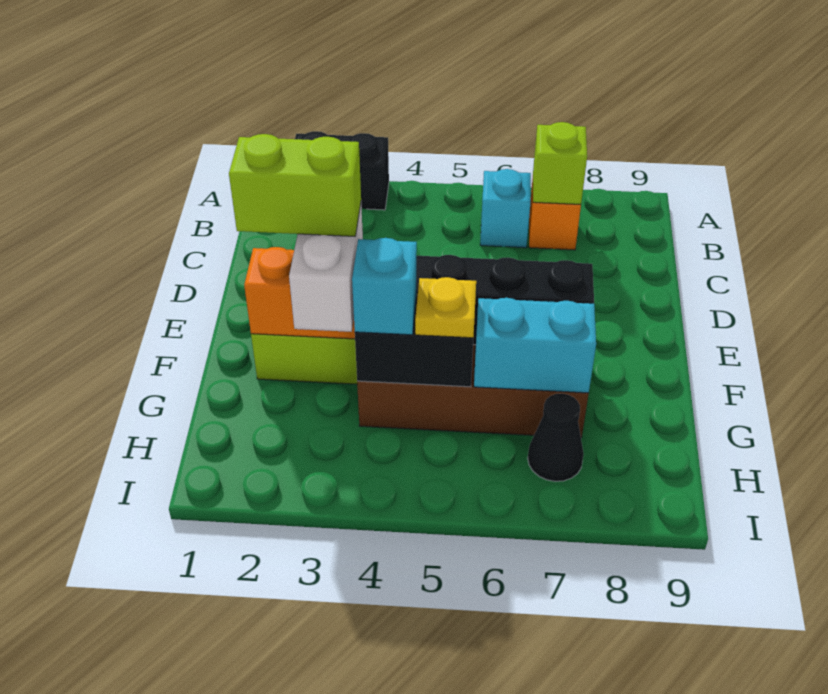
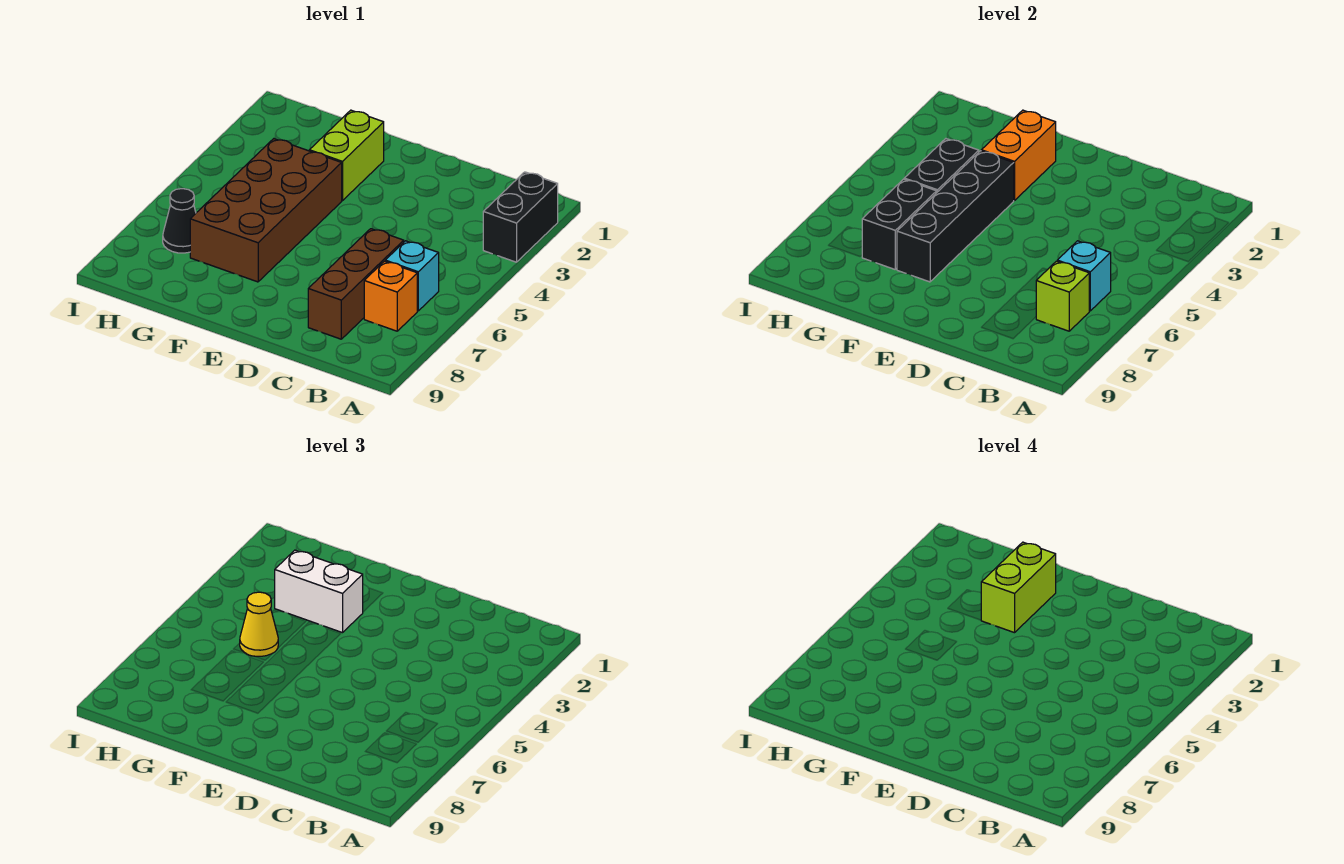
none -> brown brick C6:C8 level 1
cyan brick G4 level 3 -> cyan brick B6 level 2
yellow plate G5 level 3 -> yellow cone G5 level 3
cyan brick G6:G7 level 2 -> black brick G6:G7 level 2

